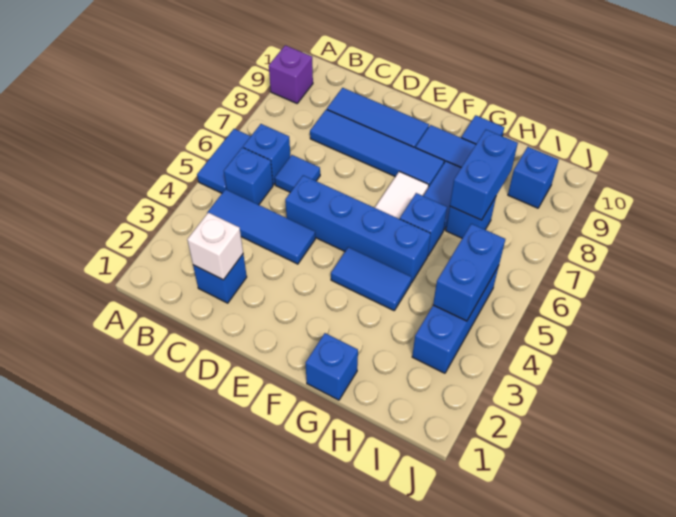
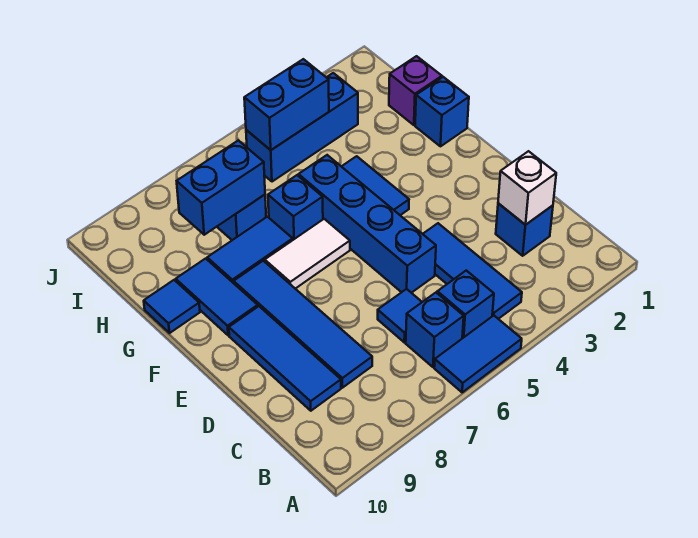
purple brick A9 level 1 -> purple brick H1 level 1
blue brick I9 level 1 -> none

